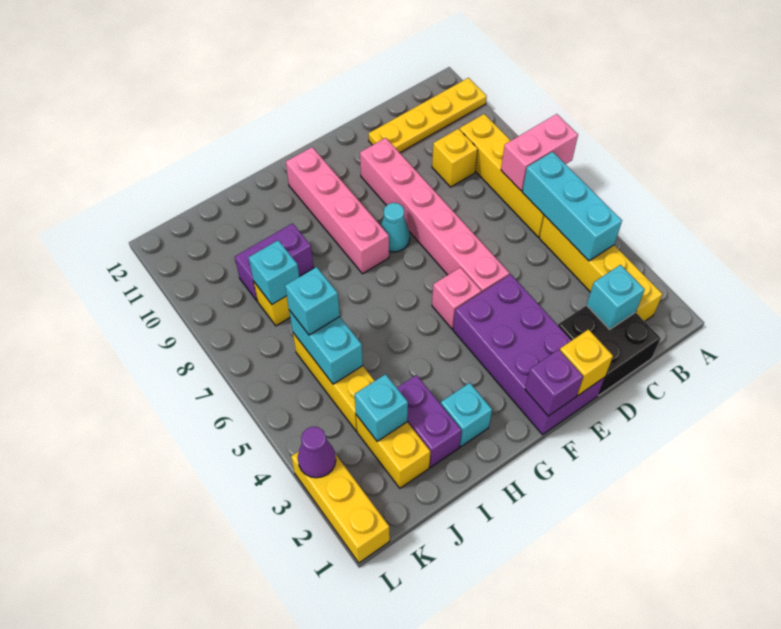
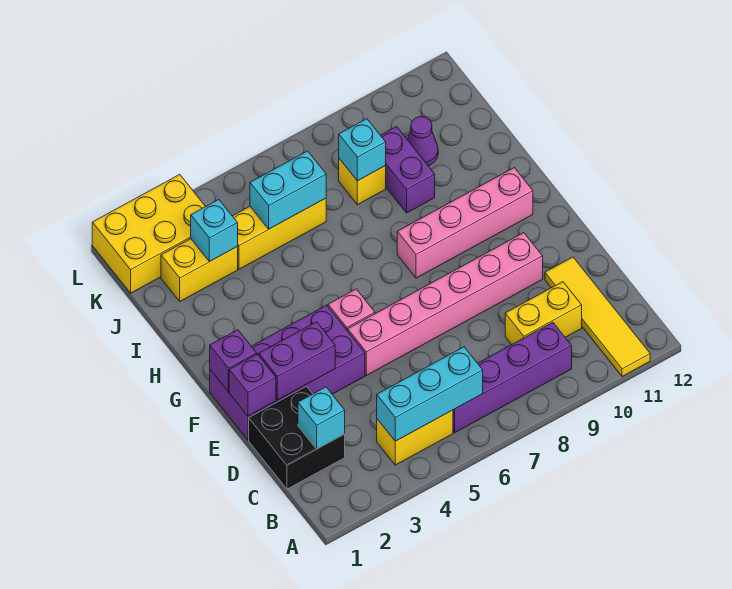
pink brick A7:B7 level 2 -> none
yellow plate A11:D11 level 1 -> yellow tile A11:D11 level 1
yellow brick B2:B5 level 1 -> yellow brick B4:B5 level 1
yellow brick B6:B9 level 1 -> purple brick B6:B9 level 1
yellow brick C9 level 1 -> yellow brick C9:C10 level 1
yellow brick E1 level 2 -> purple brick E1 level 2
cyan cone F8 level 1 -> none
cyan brick H2 level 1 -> none
purple brick I2:I3 level 1 -> purple brick E2:E3 level 2
cyan brick J6 level 3 -> none
yellow brick L1:L3 level 1 -> yellow brick K1:L3 level 1
purple cone L3 level 2 -> purple cone J10 level 1

